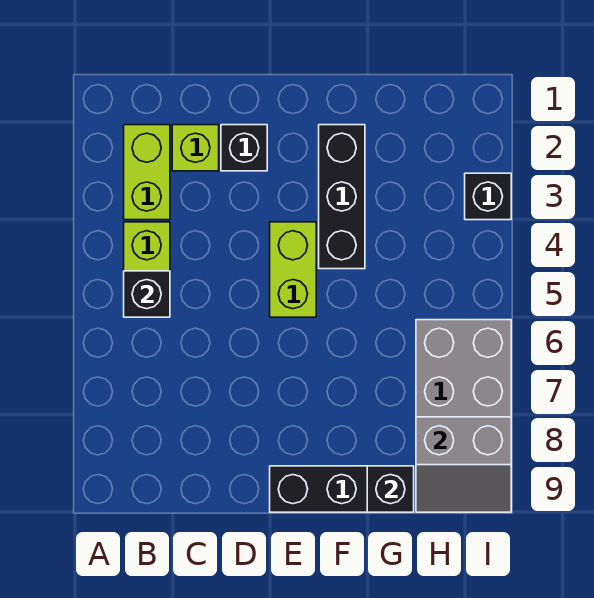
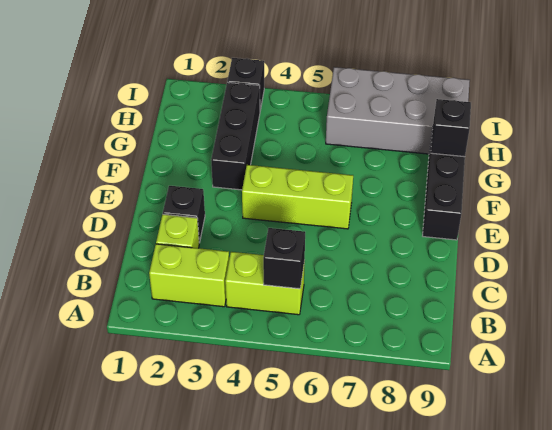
lime brick E4:E5 level 1 -> lime brick E4:E6 level 1
black brick F2:F4 level 1 -> black brick F3:H3 level 1
grey slope H8:I9 level 2 top 8 -> none

